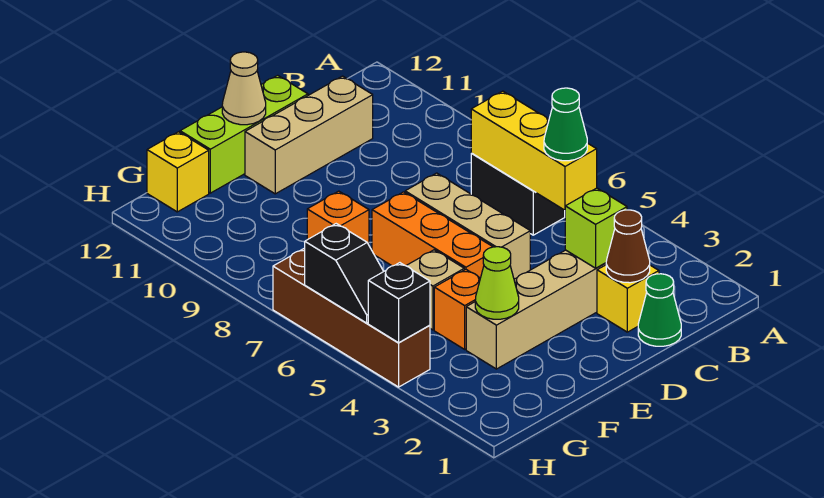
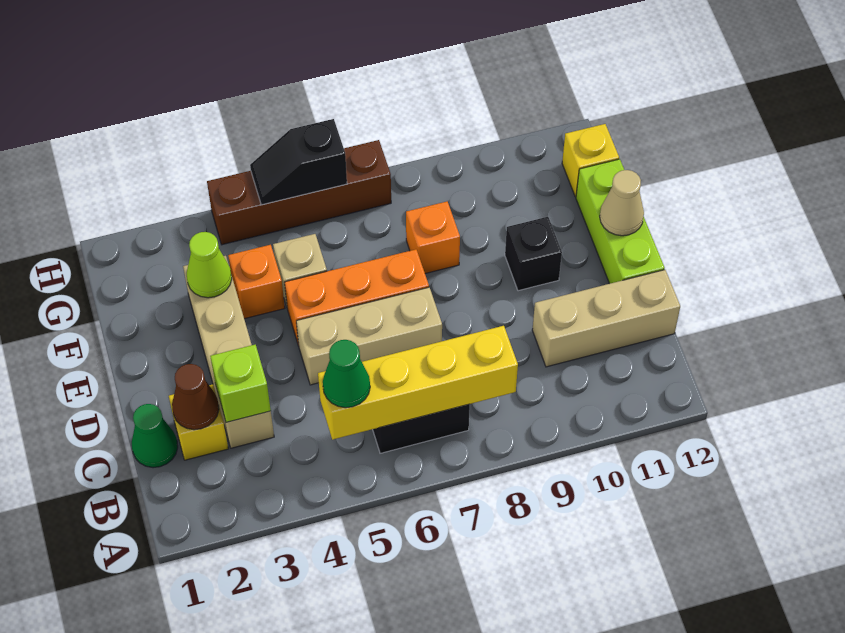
yellow brick B5:B7 level 2 -> yellow brick B5:B8 level 2
tan brick C11:E11 level 1 -> tan brick C10:C12 level 1
black brick H4 level 2 -> black brick E10 level 1

